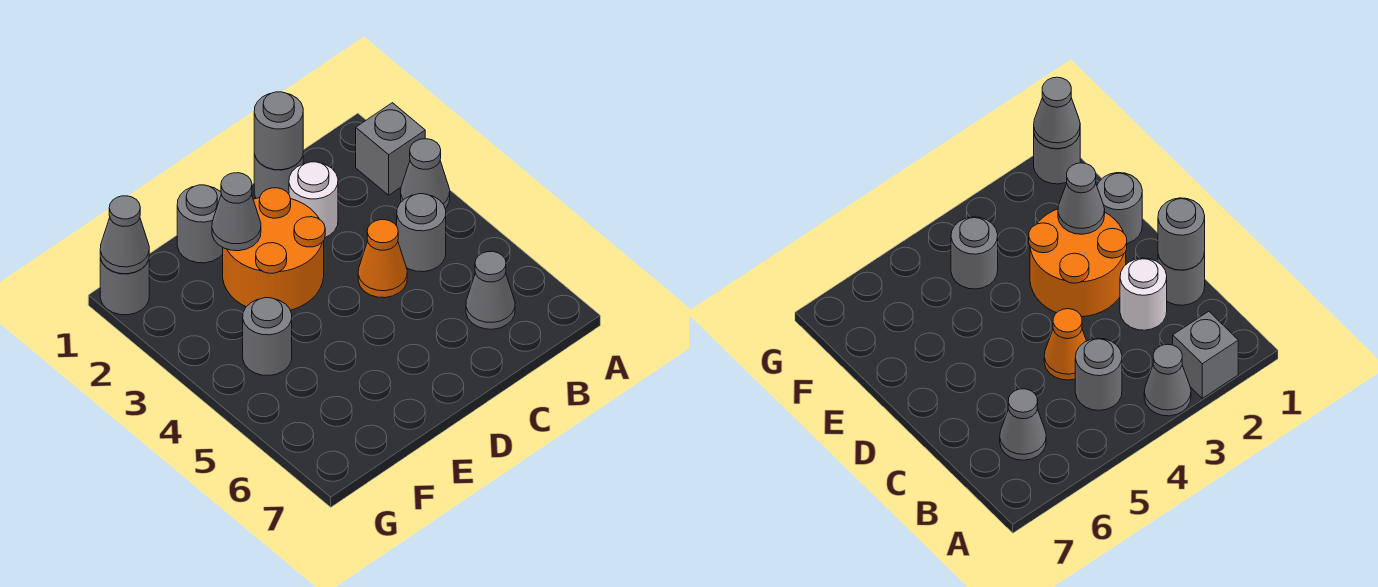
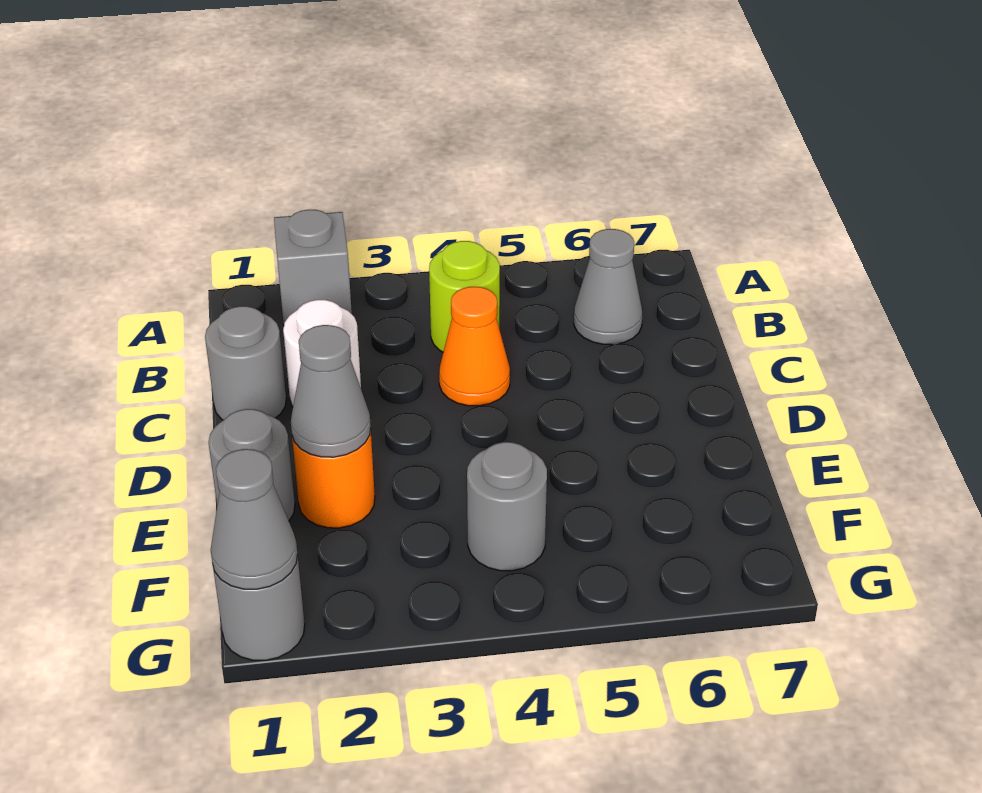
grey cone A3 level 1 -> none
grey round brick B4 level 1 -> lime round brick B4 level 1
grey round brick C1 level 2 -> none
orange round brick D2:E3 level 1 -> orange round brick E2 level 1

